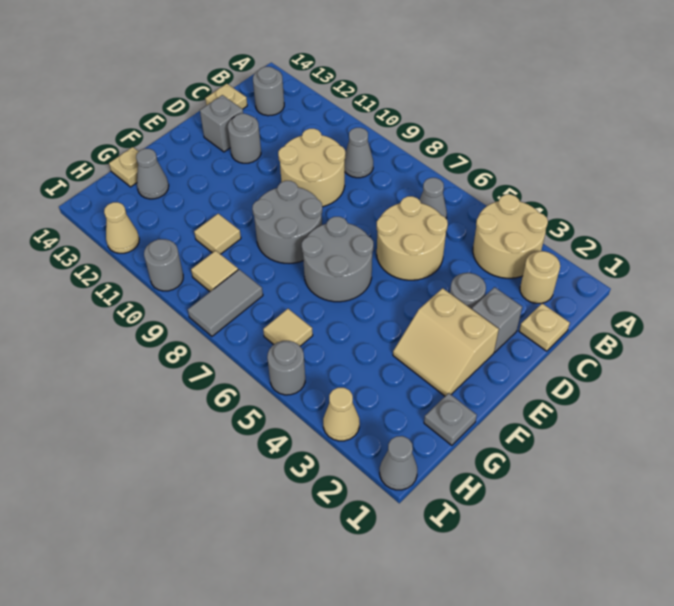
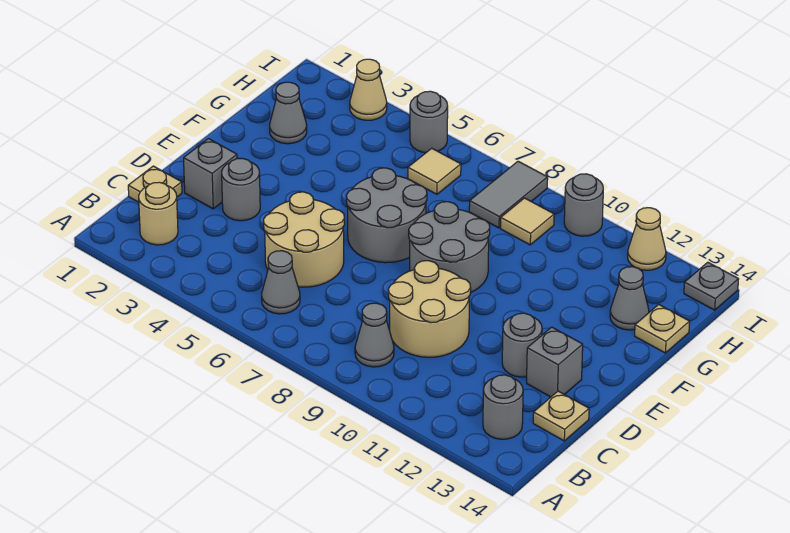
tan round brick A3:B4 level 1 -> none
tan slope E2:F3 level 1 top E -> none
grey plate G1 level 1 -> grey plate I14 level 1
tan tile G10 level 1 -> none
grey cone I1 level 1 -> grey cone G2 level 1

